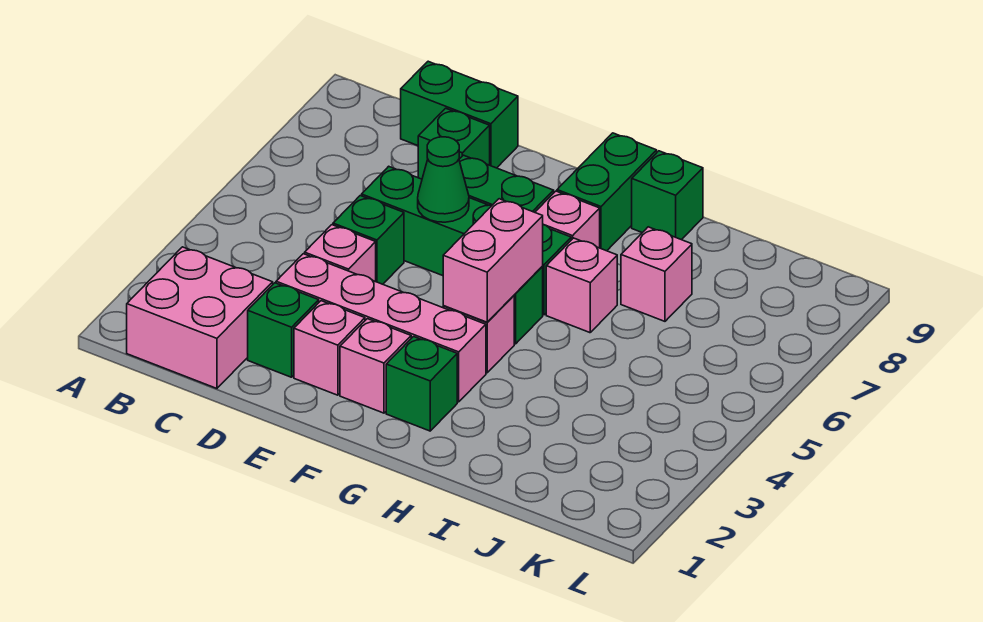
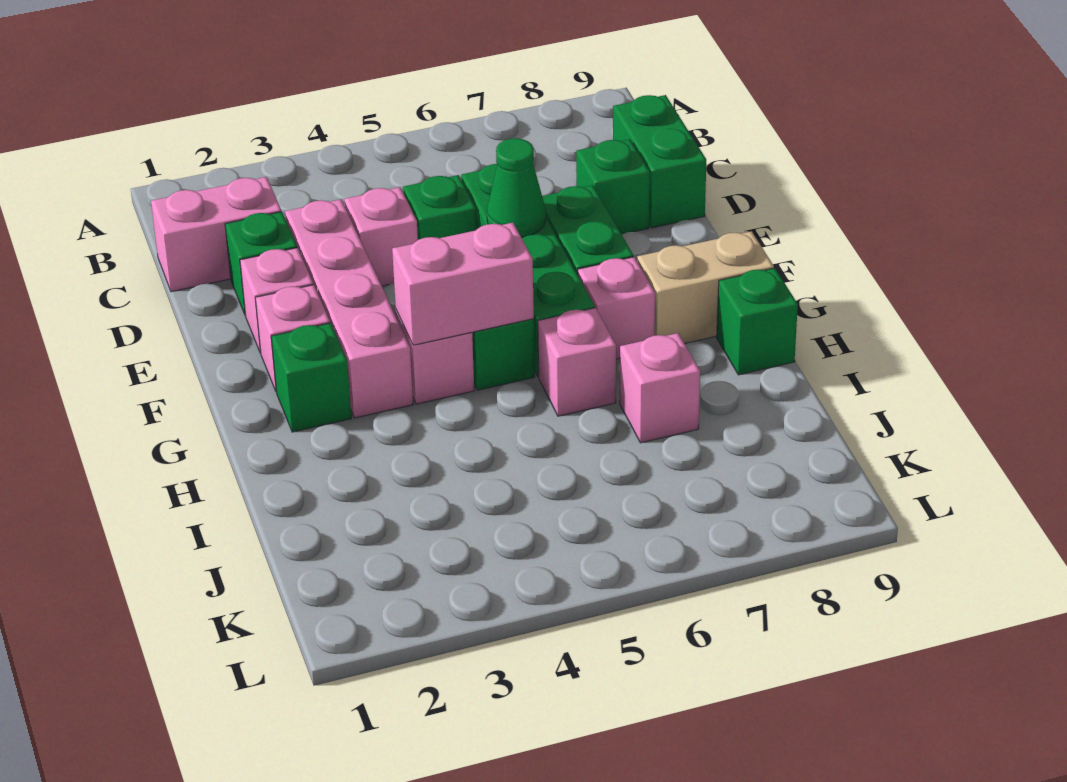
pink brick B1:C2 level 1 -> pink brick C1:C2 level 1
green brick G8:G9 level 1 -> tan brick G8:G9 level 1

